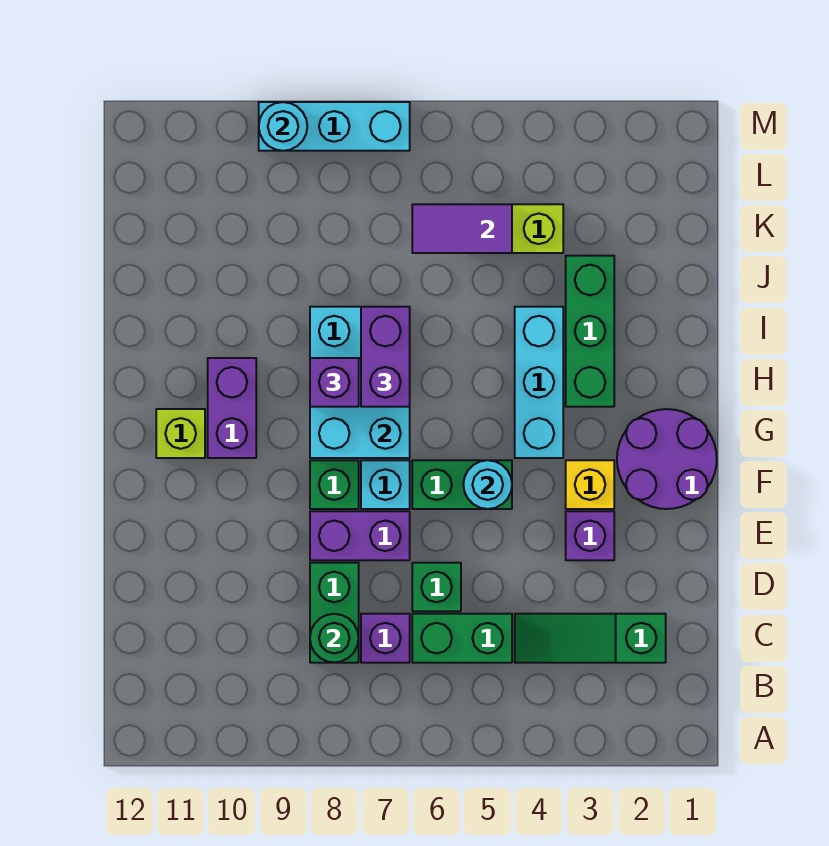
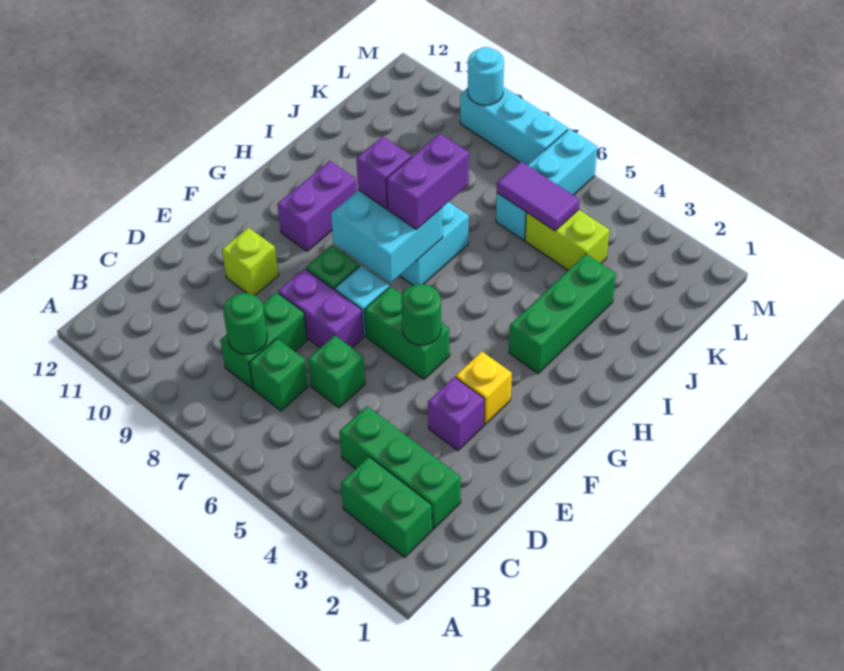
green slope C2:C4 level 1 top 2 -> green brick C2:C4 level 1
green brick C5:C6 level 1 -> green brick B2:B3 level 1
purple brick C7 level 1 -> green brick C7 level 1
purple round brick F1:G2 level 1 -> none
cyan round brick F5 level 2 -> green round brick F5 level 2
cyan brick G4:I4 level 1 -> cyan brick K6:M6 level 1
lime brick G11 level 1 -> lime brick E10 level 1

